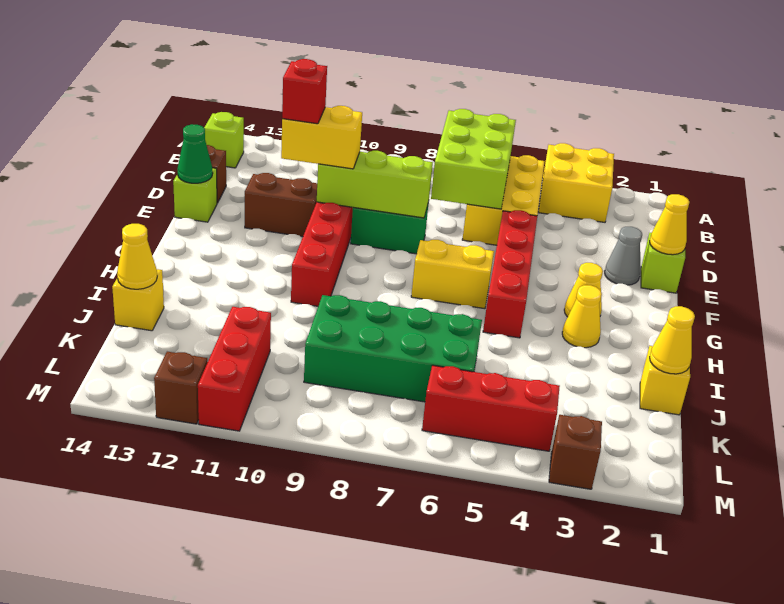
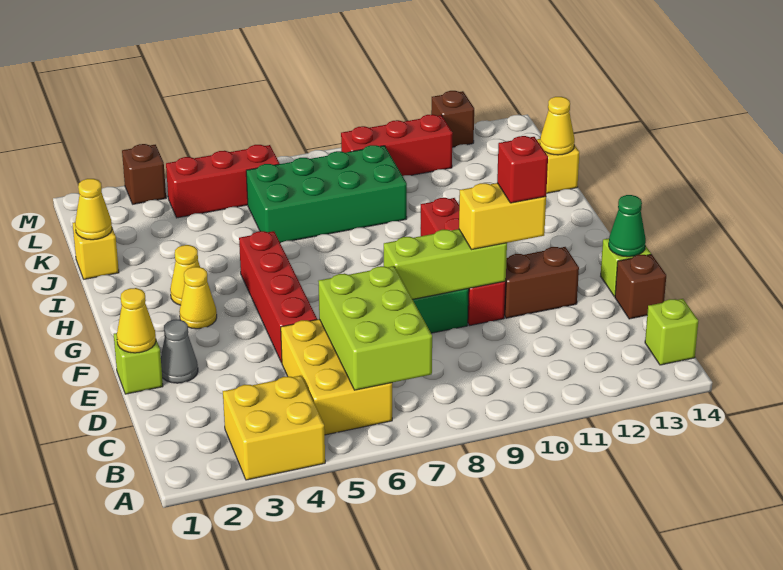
yellow brick G6:G7 level 1 -> none
red brick K11:M11 level 1 -> red brick L9:L11 level 1

